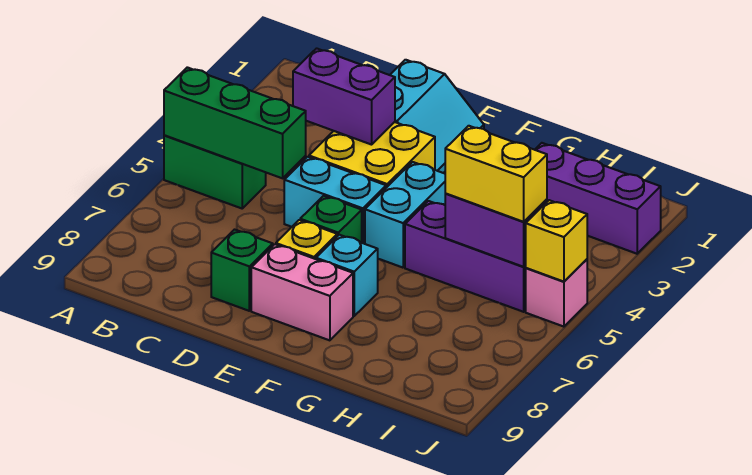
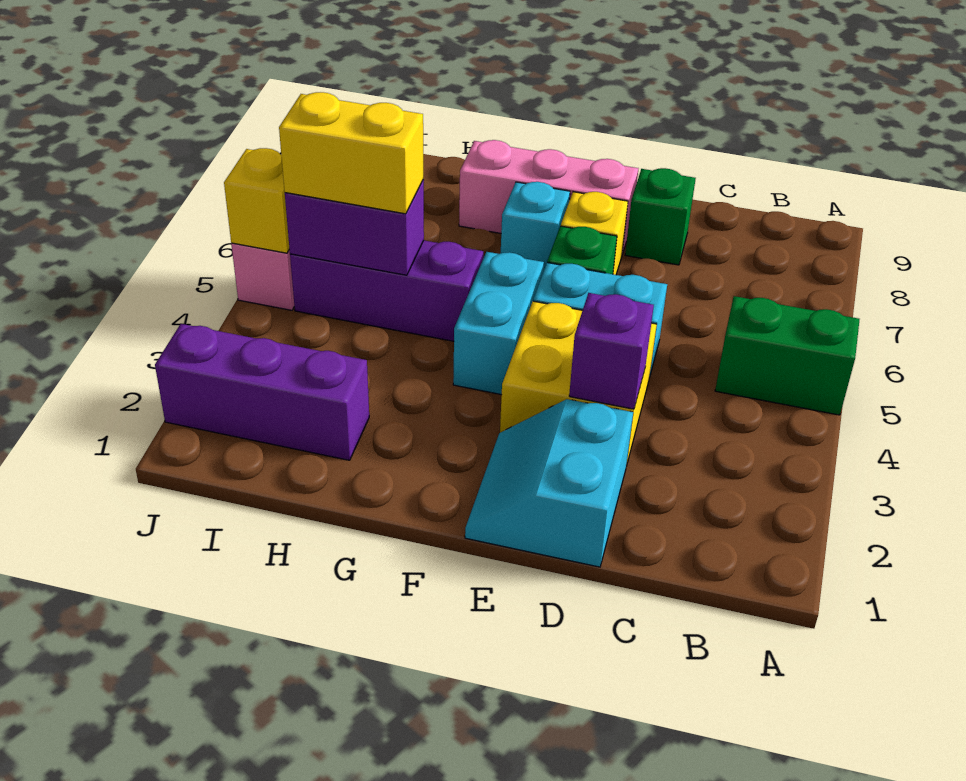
green brick A5:C5 level 2 -> none
purple brick C3:D3 level 2 -> purple brick D3 level 2
pink brick E8:F8 level 1 -> pink brick E8:G8 level 1

